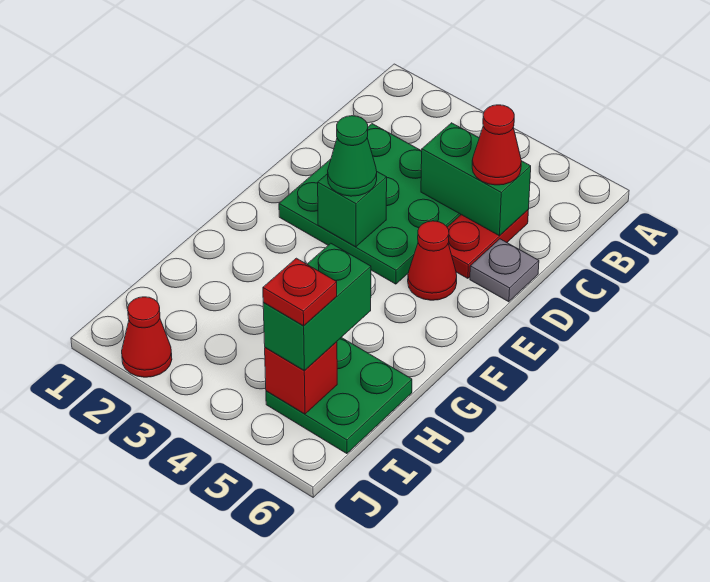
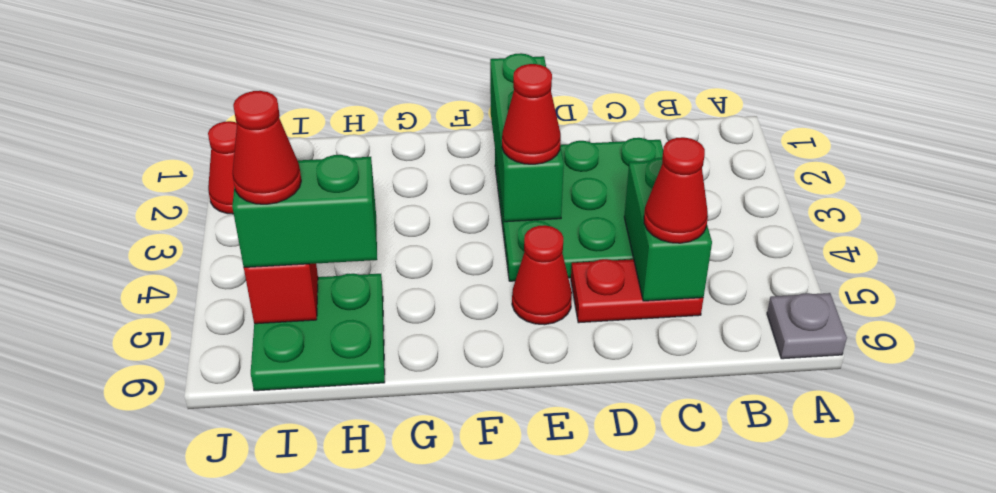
grey plate D6 level 1 -> grey plate A6 level 1
green brick E3 level 2 -> green brick E1:E3 level 2
green cone E3 level 3 -> red cone E3 level 3
red plate I5 level 4 -> red cone I5 level 4

